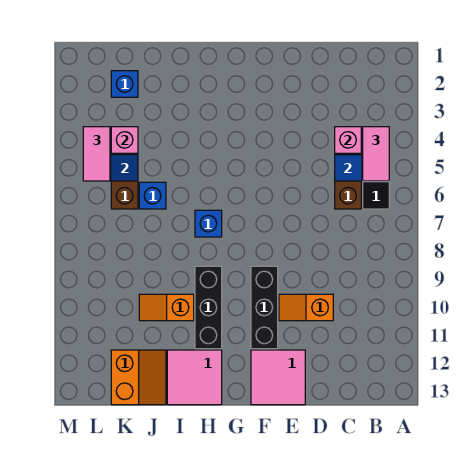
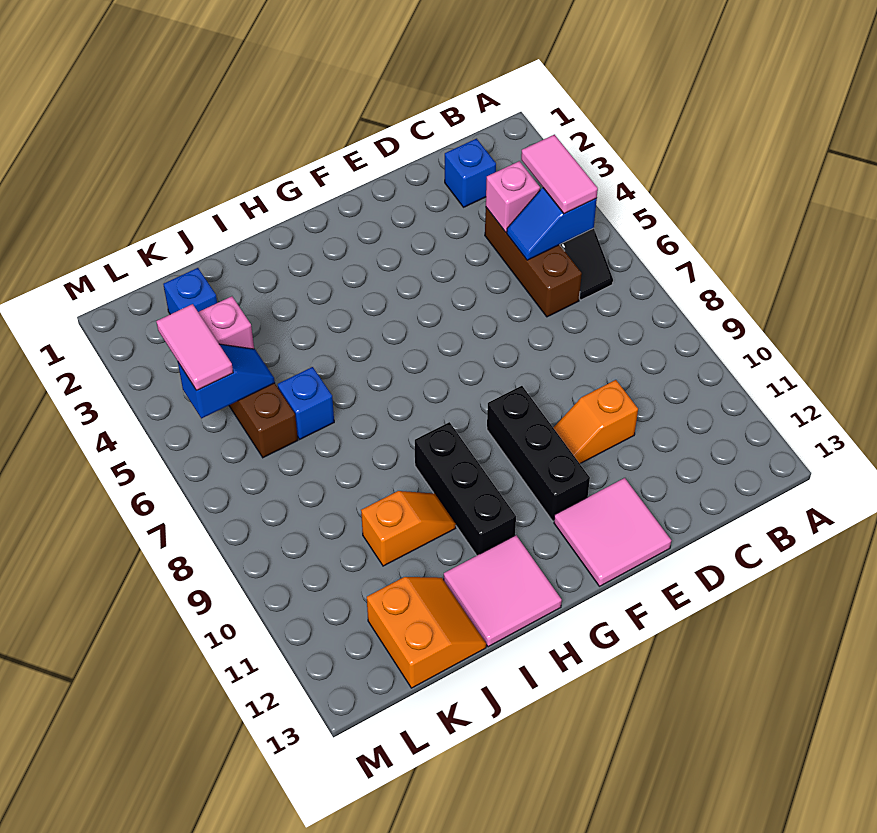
blue brick H7 level 1 -> blue brick C2 level 1
orange slope I10:J10 level 1 top I -> orange slope I10:J10 level 1 top J

